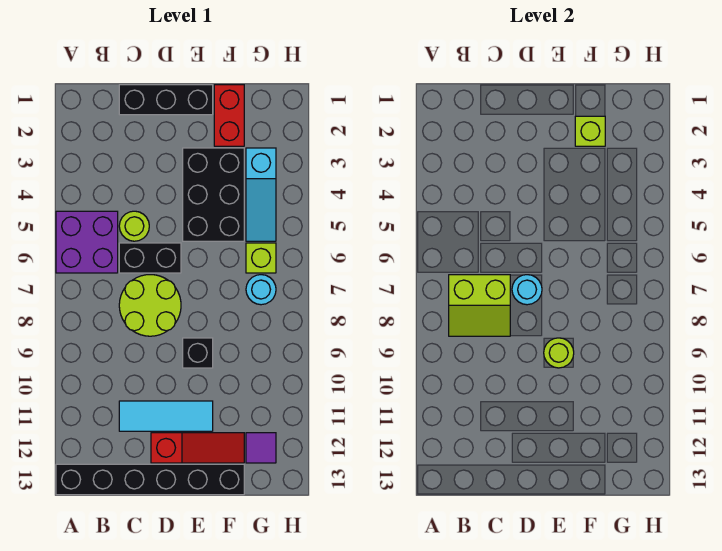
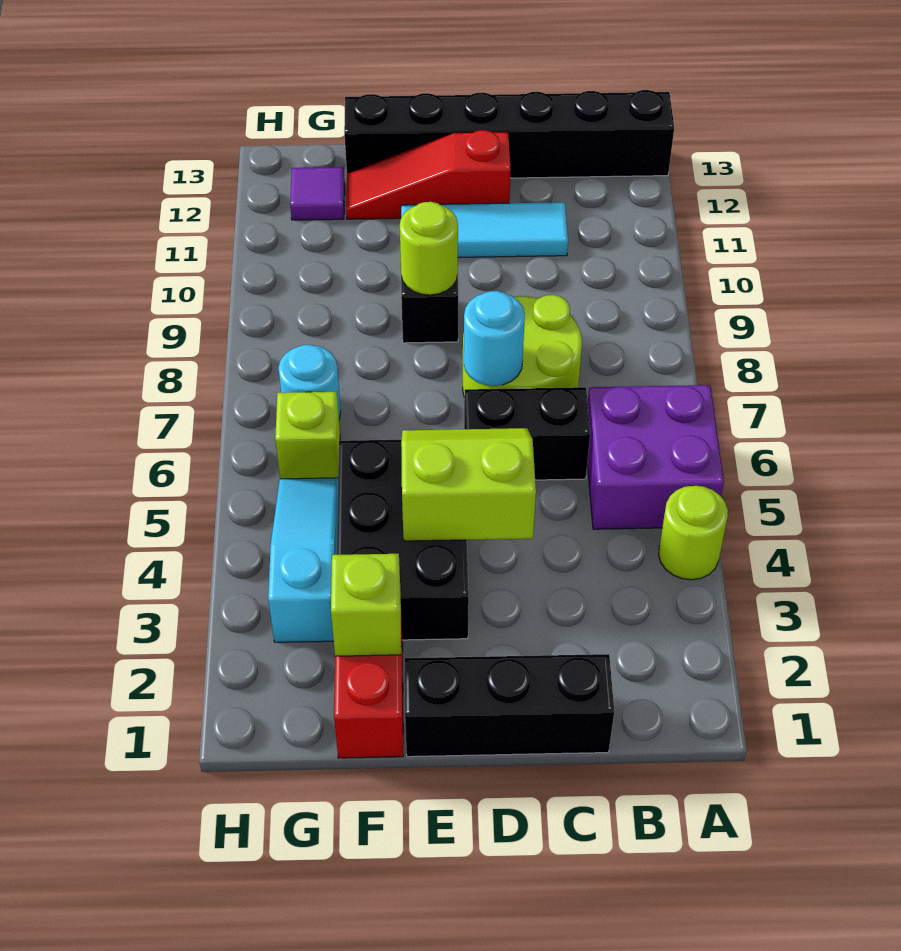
lime slope B7:C8 level 2 top 7 -> lime slope D4:E5 level 2 top 4
lime round brick C5 level 1 -> lime round brick A4 level 1

